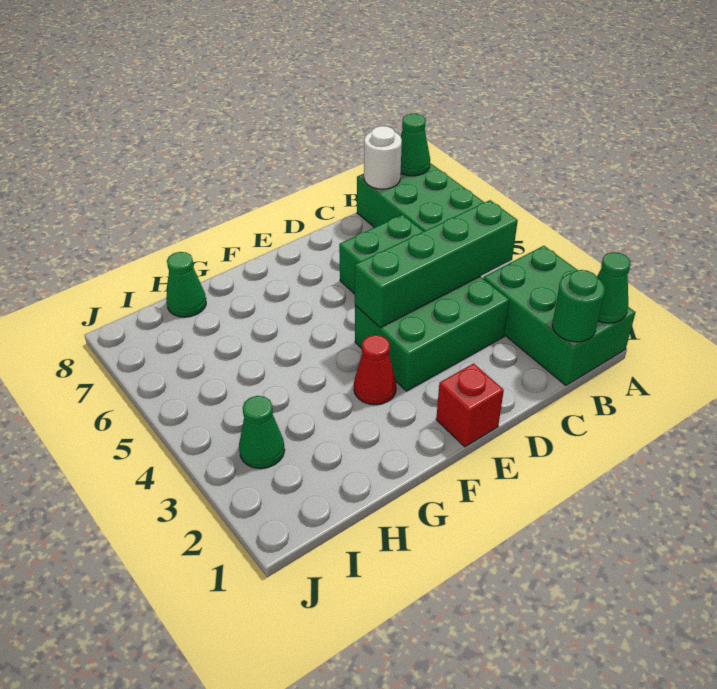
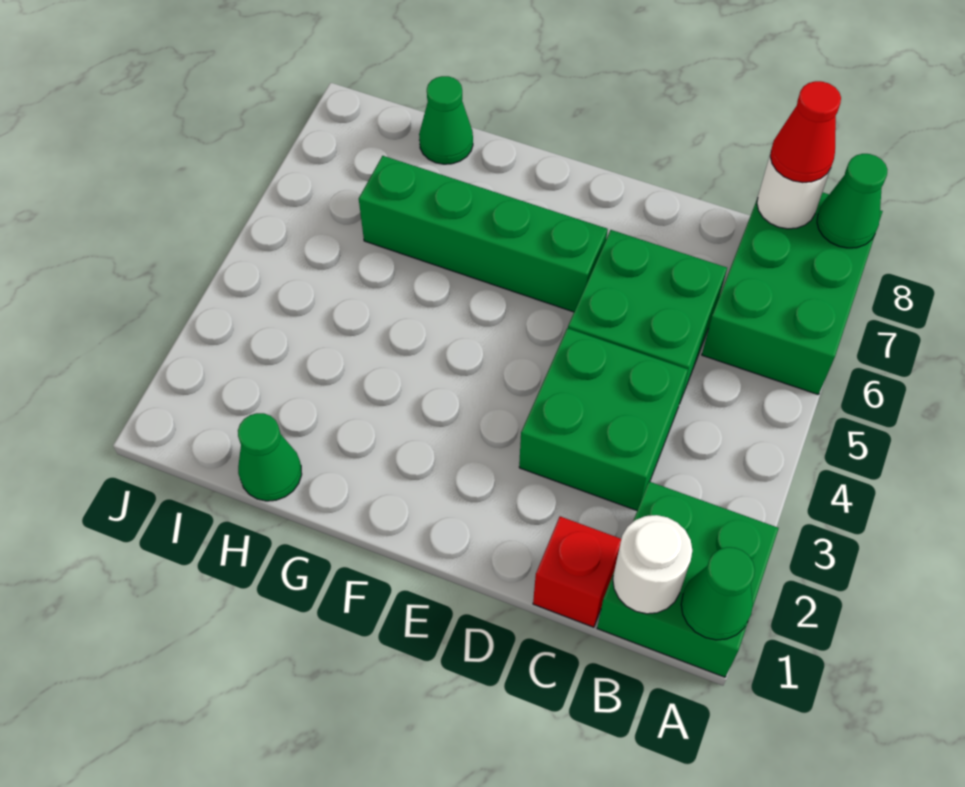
green brick A1:B3 level 1 -> green brick A1:B2 level 1
green round brick B1 level 2 -> white round brick B1 level 2
green brick B4:E4 level 2 -> green brick E6:H6 level 1
green brick C3:E4 level 1 -> green brick C3:D4 level 1
red brick E1 level 1 -> red brick C1 level 1
red cone F3 level 1 -> red cone B8 level 3
green cone I3 level 1 -> green cone H1 level 1

